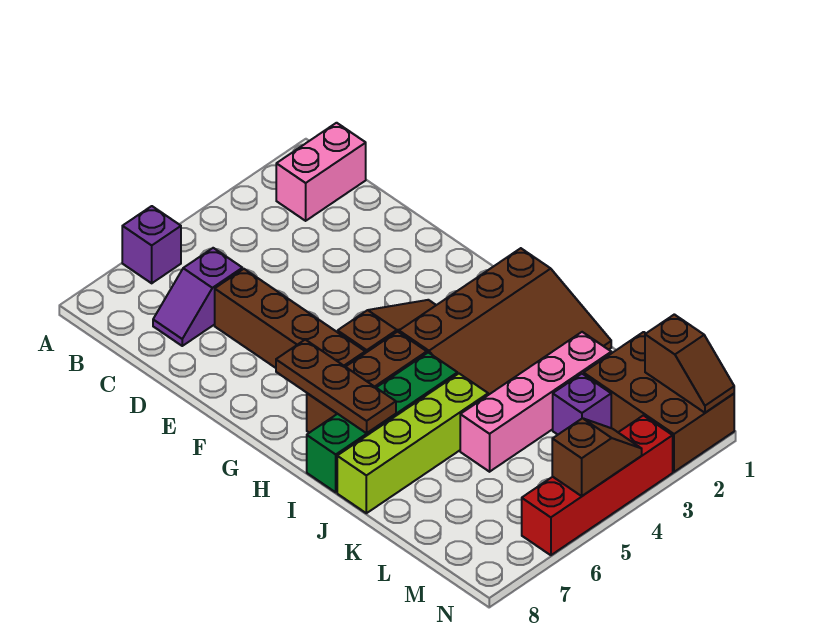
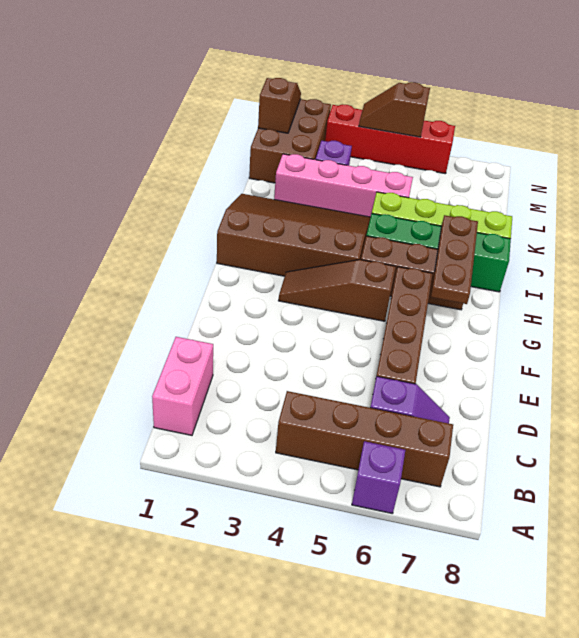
pink brick B1:B2 level 1 -> pink brick B1:C1 level 1
none -> brown brick B4:B7 level 1

